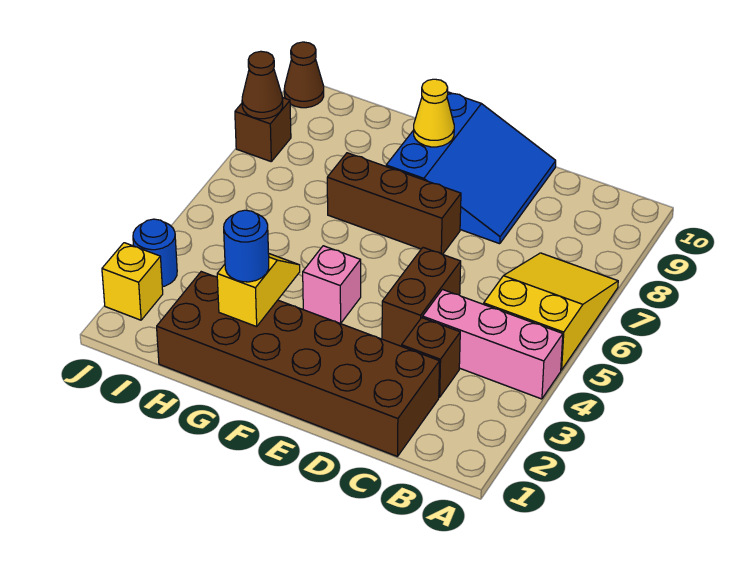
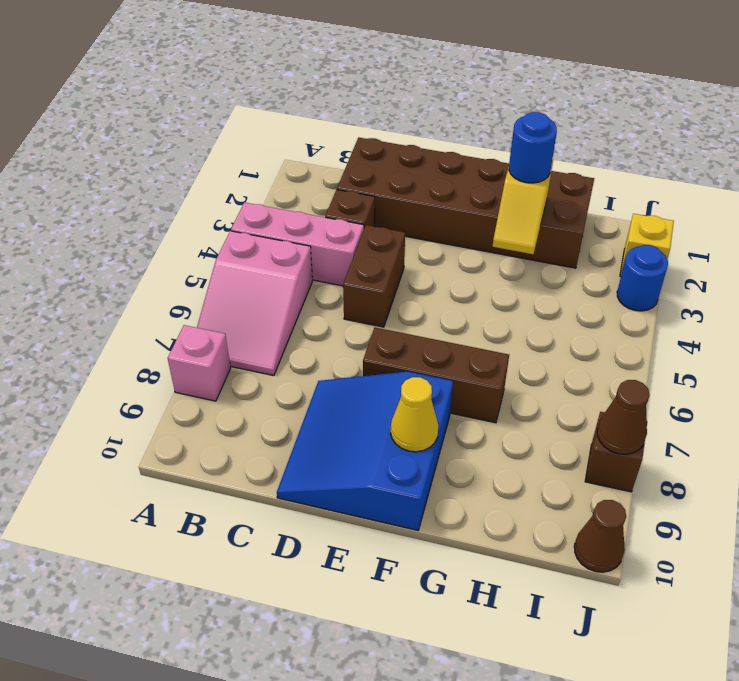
yellow slope A5:B7 level 1 top 5 -> pink slope A5:B7 level 1 top 5
pink brick F4 level 1 -> pink brick A8 level 1

